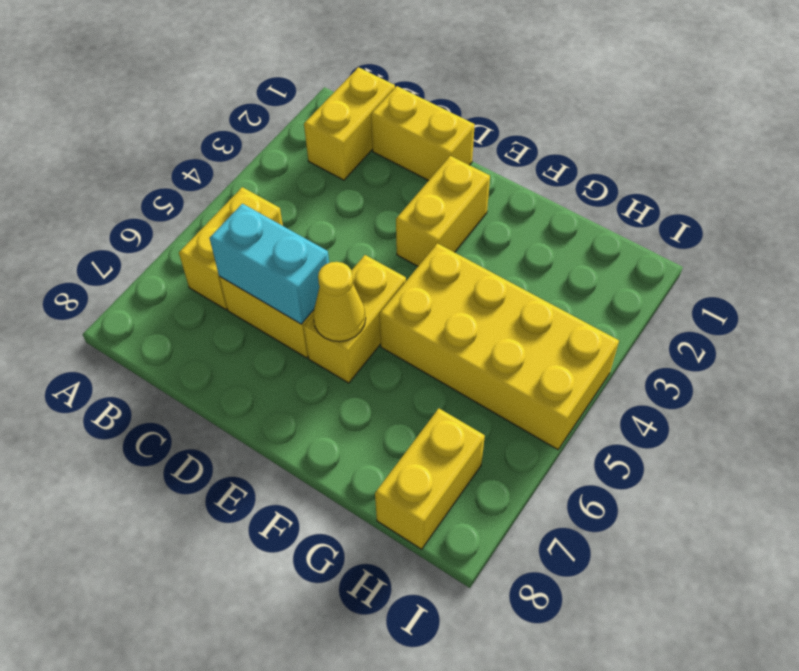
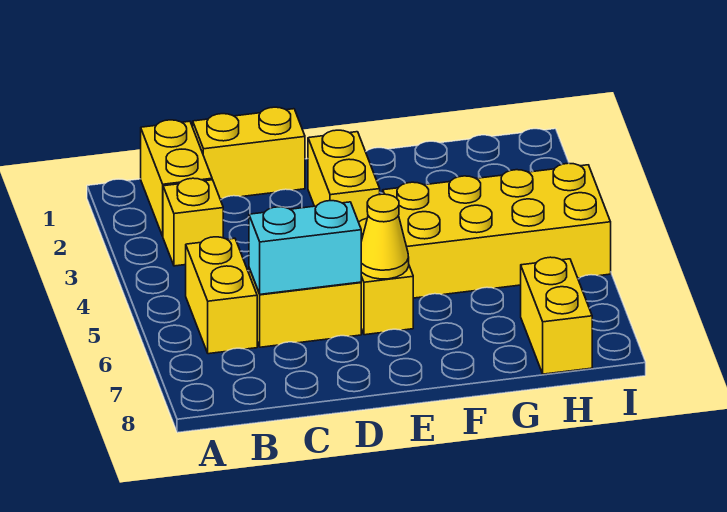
none -> yellow brick B3 level 1

